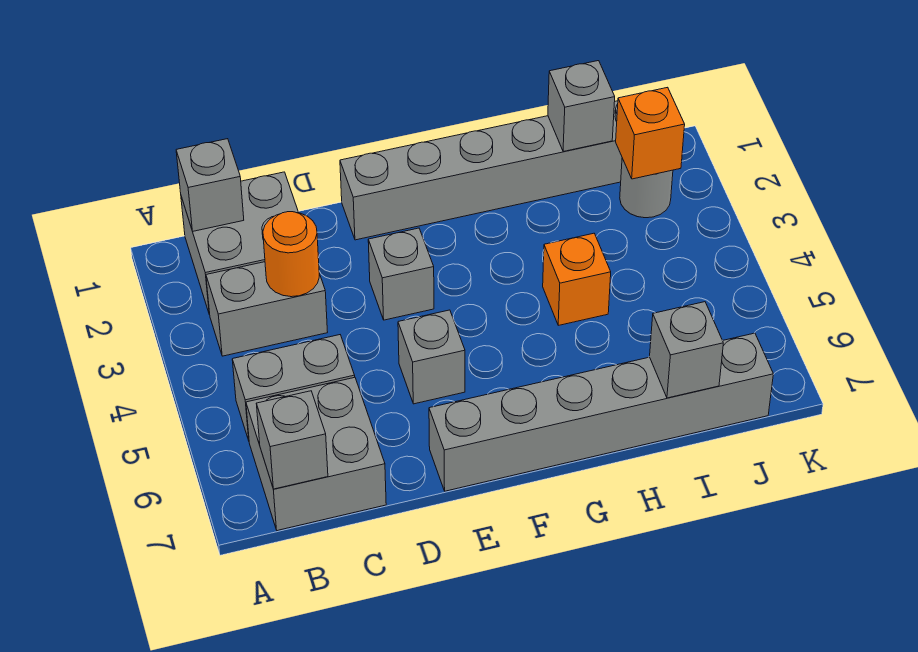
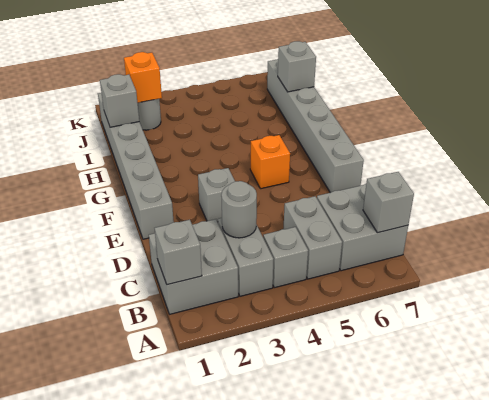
orange round brick C3 level 2 -> grey round brick C3 level 2
grey brick E5 level 1 -> grey brick B4 level 1
orange brick H4 level 1 -> orange brick F5 level 1

